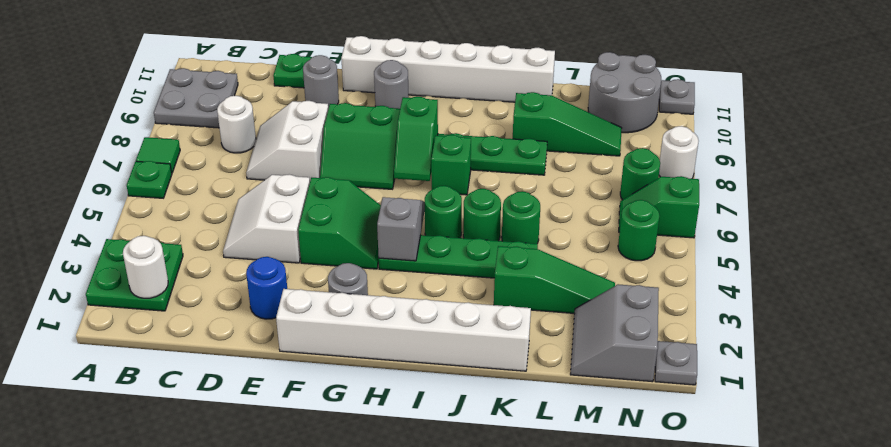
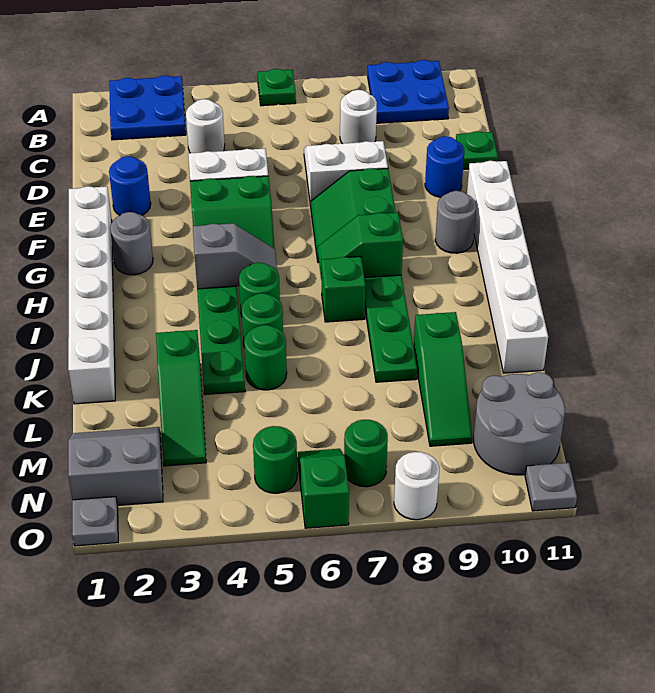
green plate A2:B3 level 1 -> blue plate A2:B3 level 1
green tile A7 level 1 -> none
grey plate A9:B10 level 1 -> blue plate A9:B10 level 1
white round brick B2 level 2 -> white round brick C4 level 1
grey round brick E10 level 1 -> blue round brick E10 level 1

